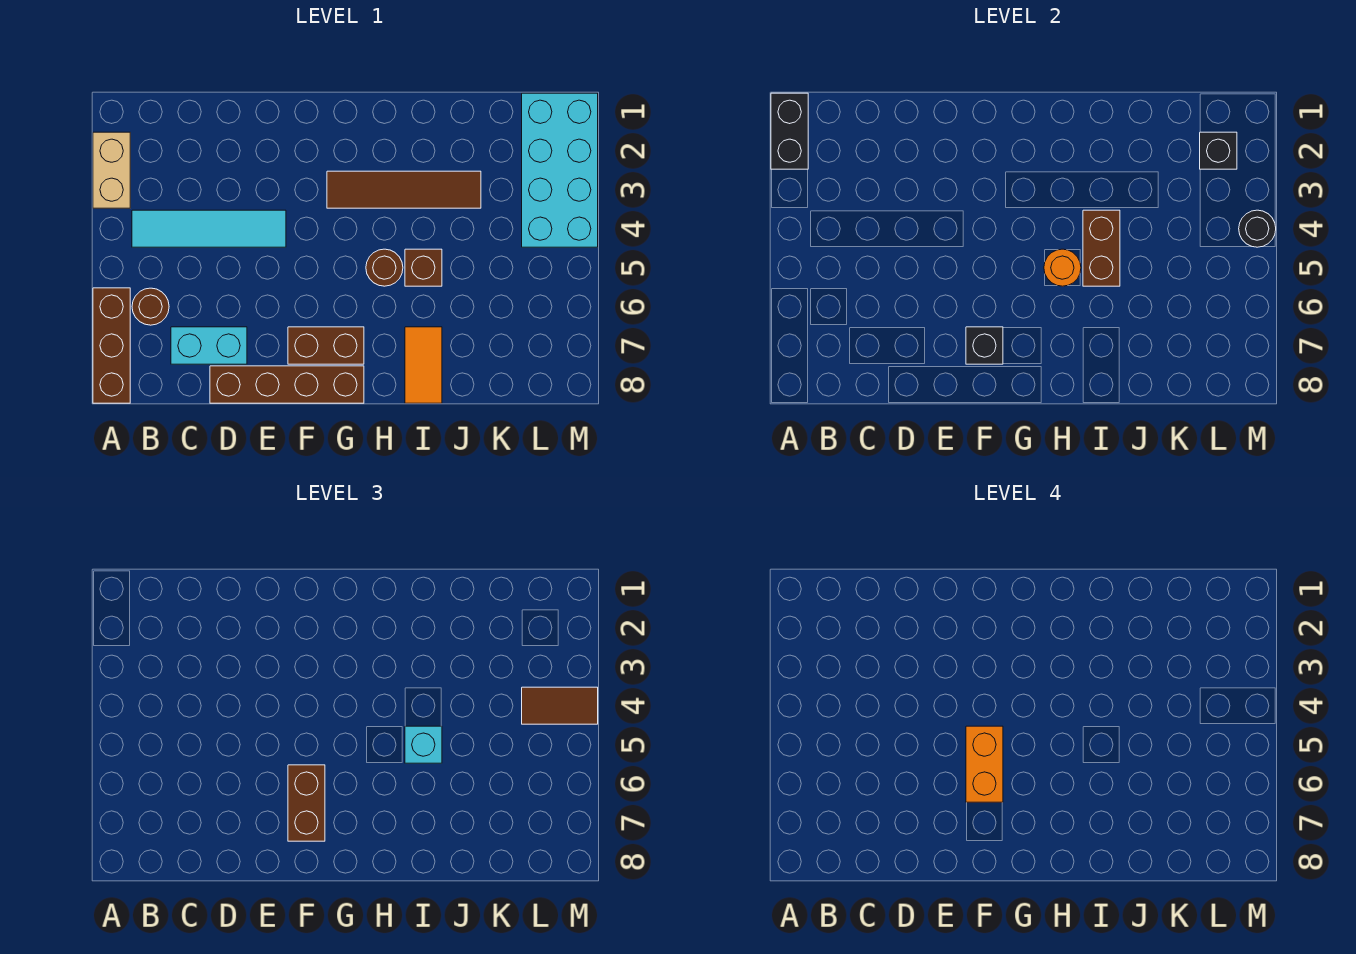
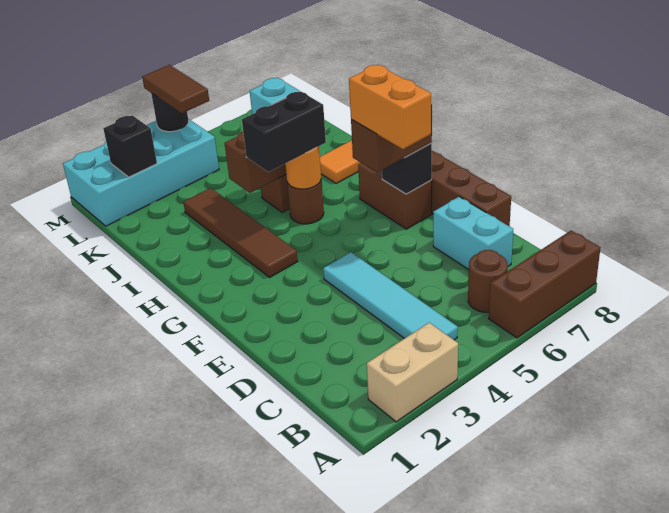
black brick A1:A2 level 2 -> black brick H4:H5 level 3
orange brick F5:F6 level 4 -> orange brick E6:F6 level 4

